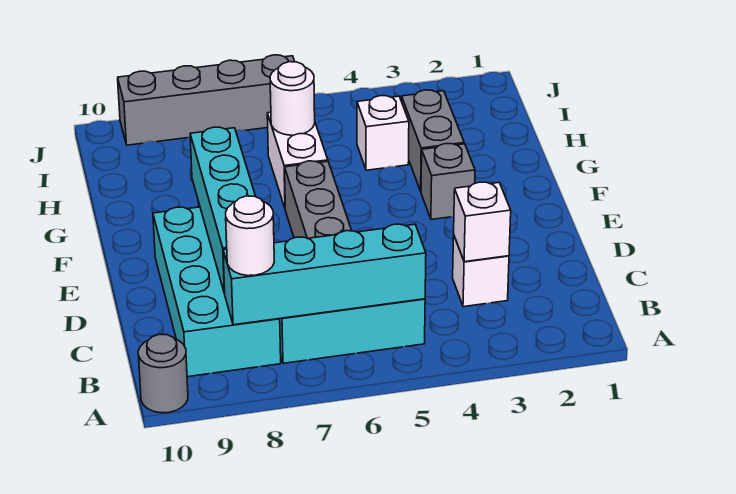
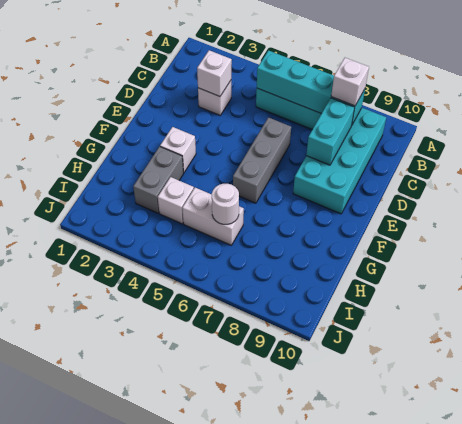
grey round brick A10 level 1 -> none
white round brick B8 level 3 -> white brick B8 level 3
cyan brick C8:F8 level 2 -> cyan brick C8:D8 level 2
grey brick F3 level 1 -> white brick F3 level 1
white brick G6:H6 level 1 -> white brick H5:H6 level 1
grey brick J6:J9 level 1 -> none

